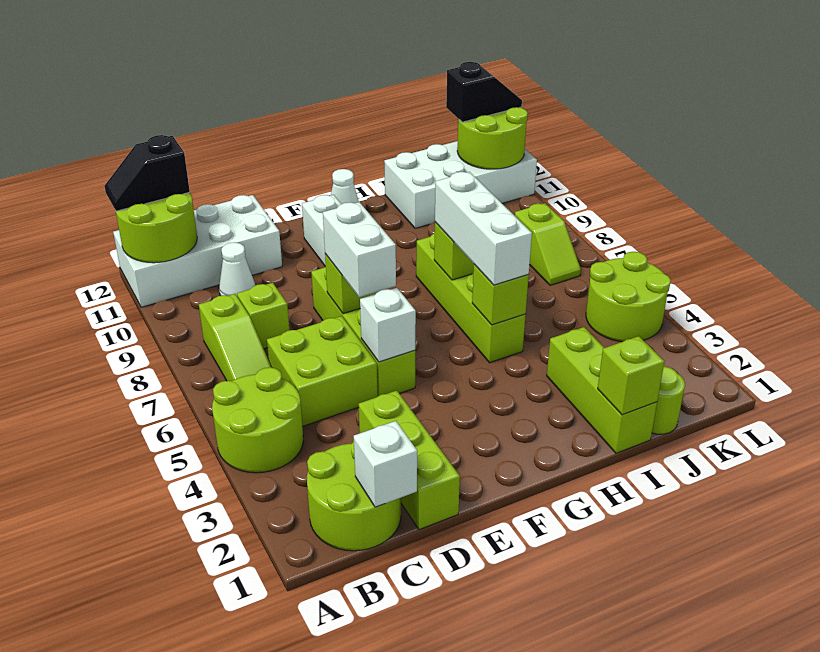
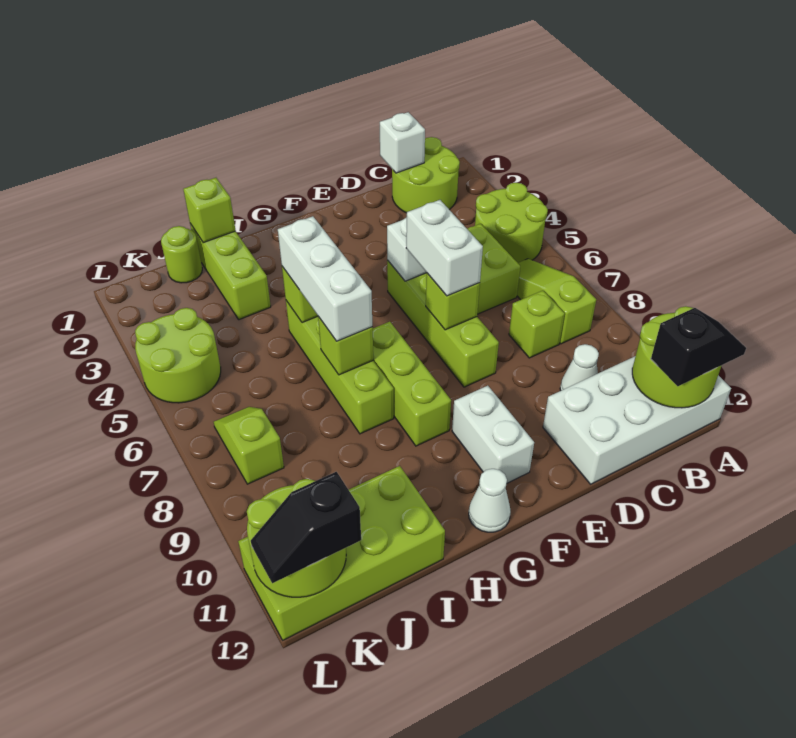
lime brick D1:D3 level 1 -> lime brick G7:G9 level 1
white brick I11:L12 level 1 -> lime brick I11:L12 level 1

